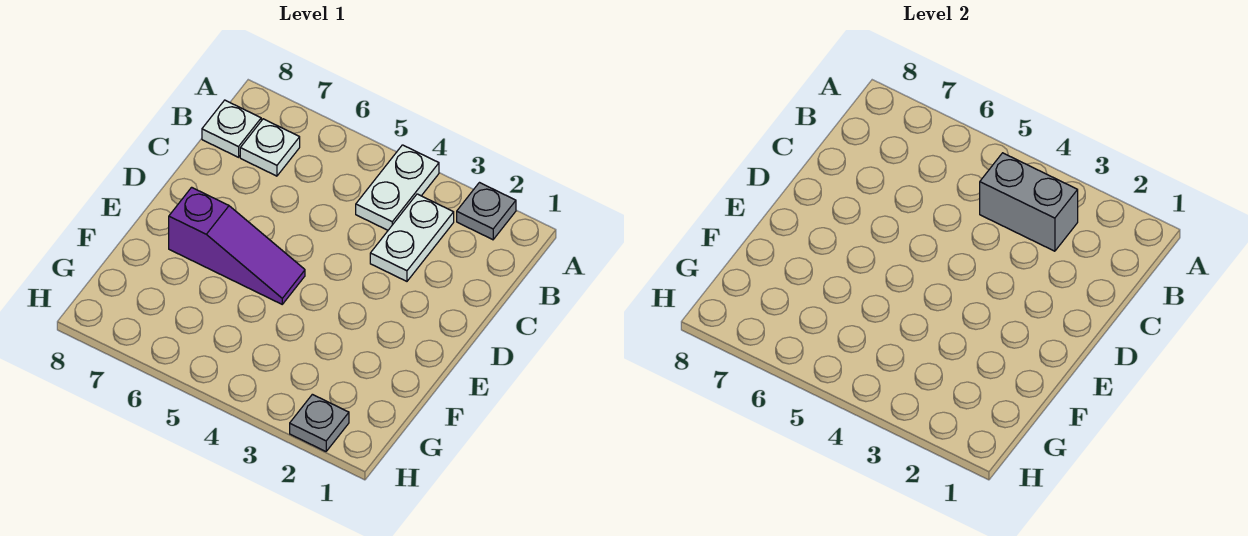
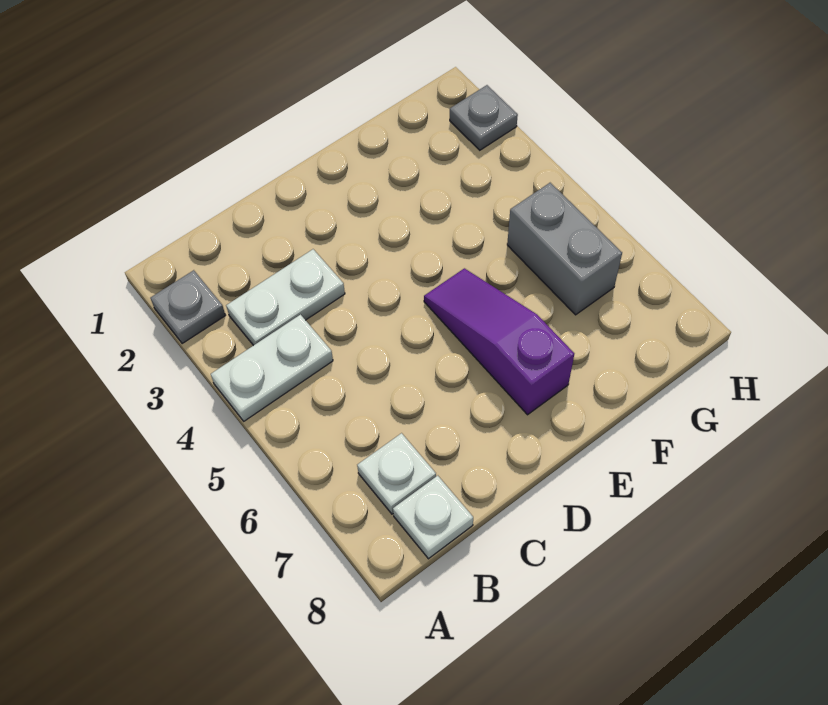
grey brick B3:B4 level 2 -> grey brick G5:G6 level 1

